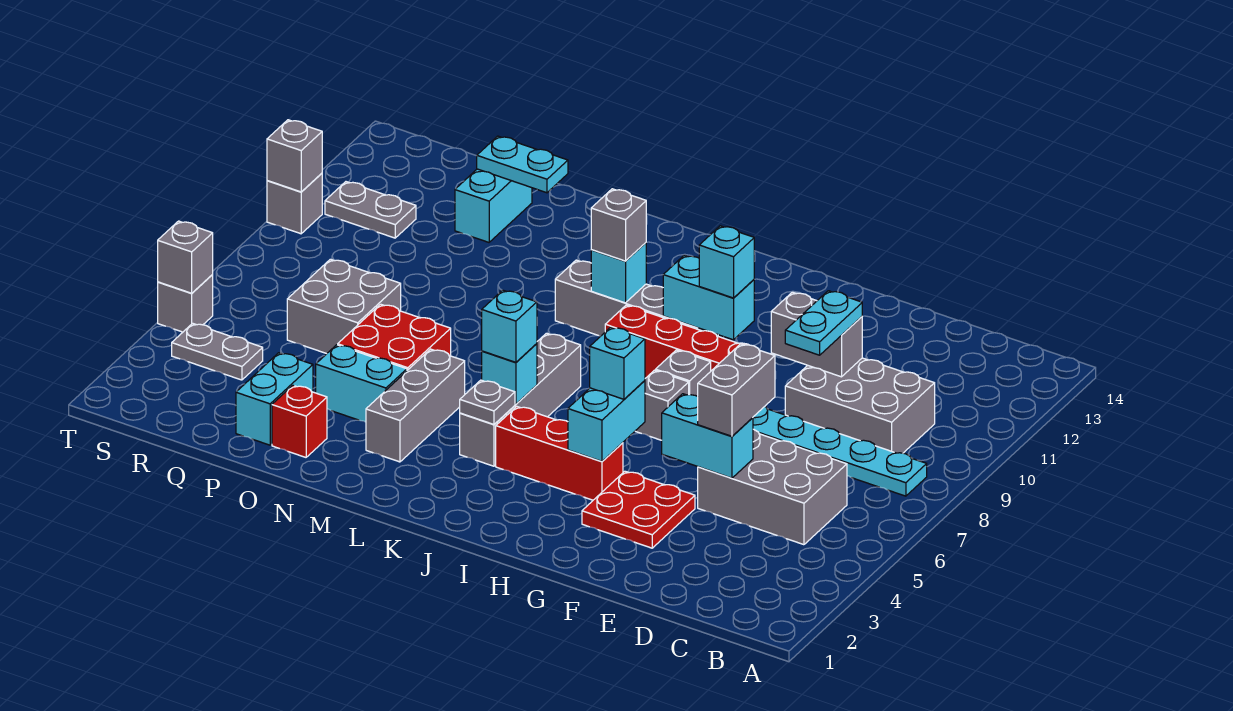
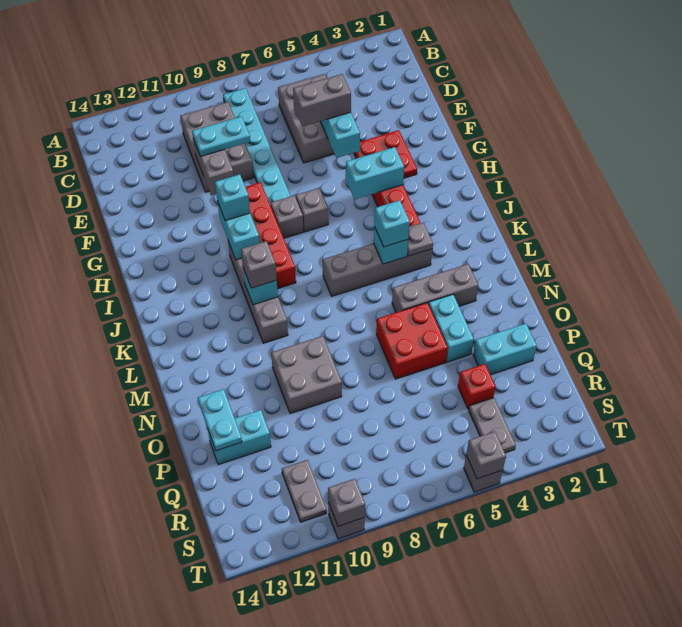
cyan brick H5 level 3 -> none
red brick O2 level 1 -> red brick Q4 level 1
grey brick P6:Q7 level 1 -> grey brick N9:O10 level 1

